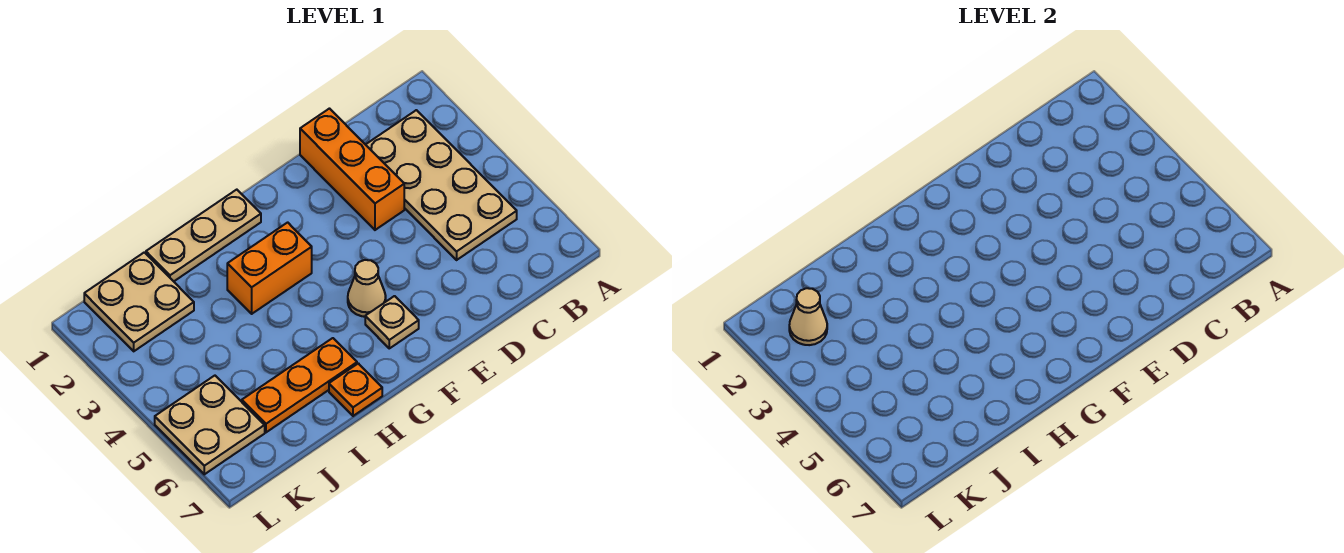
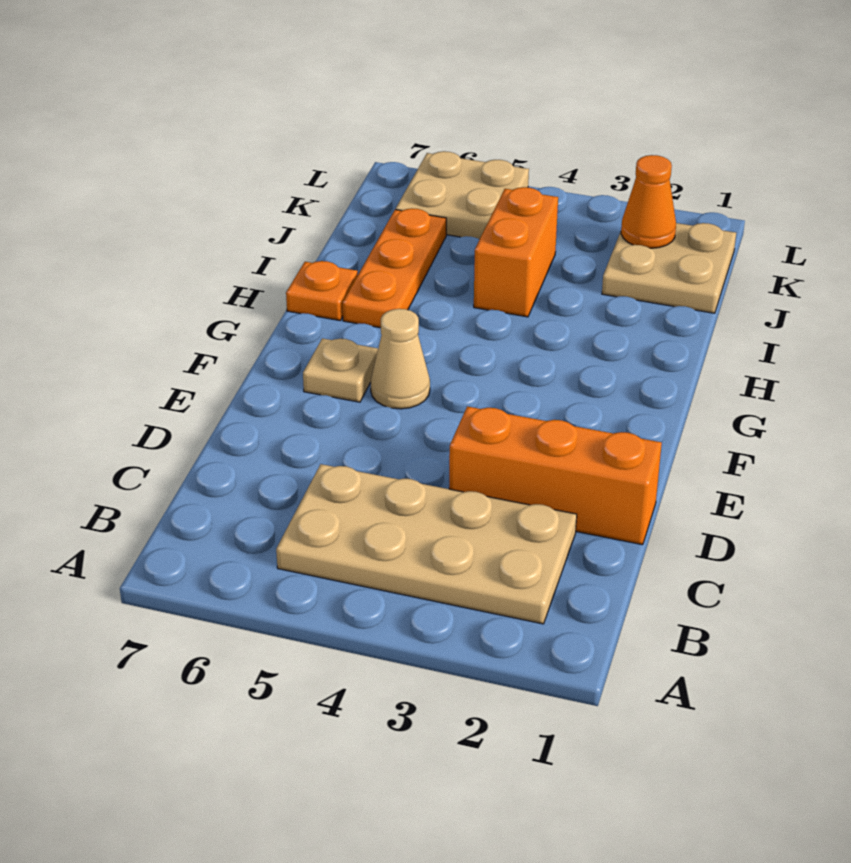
tan plate G1:I1 level 1 -> none
orange brick G3:H3 level 1 -> orange brick I4:J4 level 1
tan cone K2 level 2 -> orange cone K2 level 2

